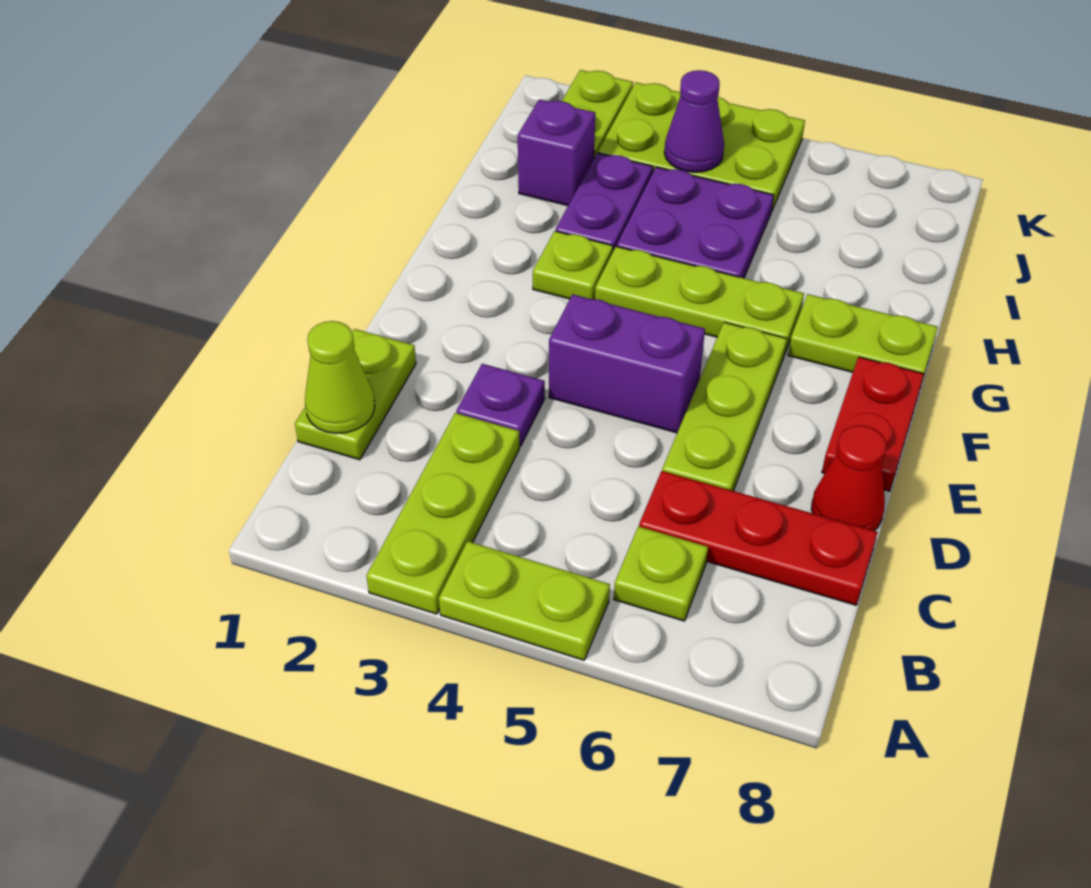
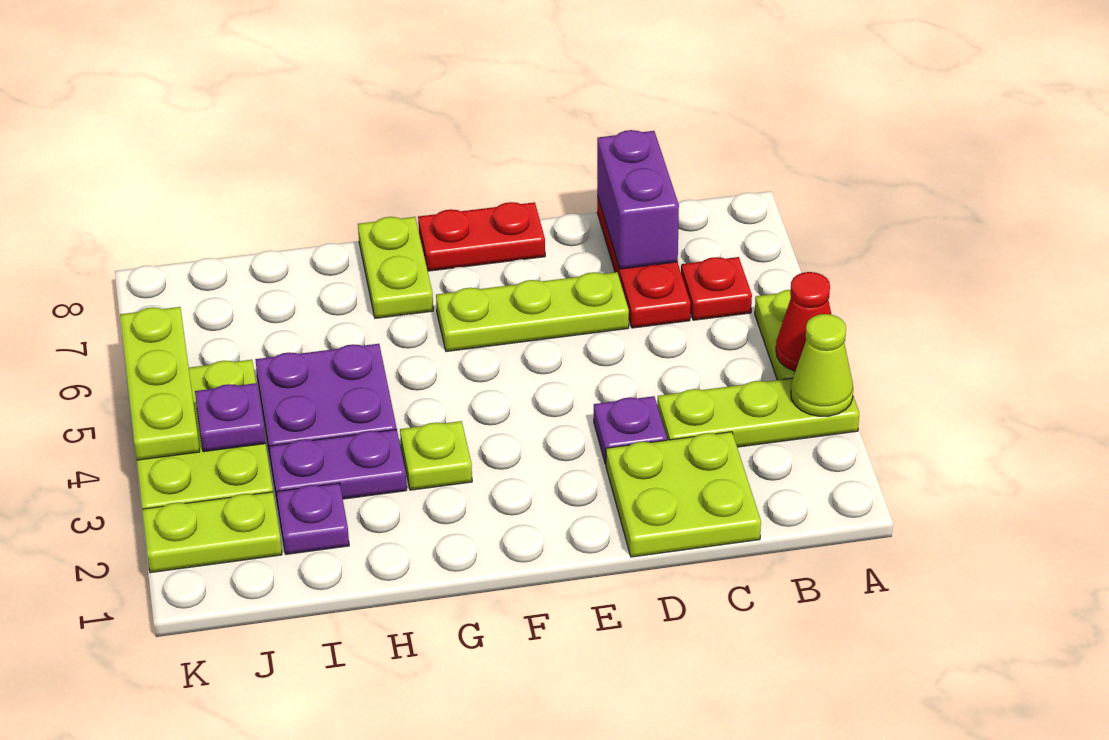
lime plate B6 level 1 -> red plate B6 level 1
lime plate C1:D1 level 1 -> lime plate C1:D2 level 1
lime cone C1 level 2 -> lime cone A3 level 2
red cone D8 level 1 -> red cone A4 level 2
purple brick E4:E5 level 1 -> purple brick C7:C8 level 2
lime plate G4:G6 level 1 -> lime plate K4:K6 level 2
purple brick I2 level 1 -> purple plate I2 level 1
purple cone J4 level 2 -> purple plate J4 level 2

